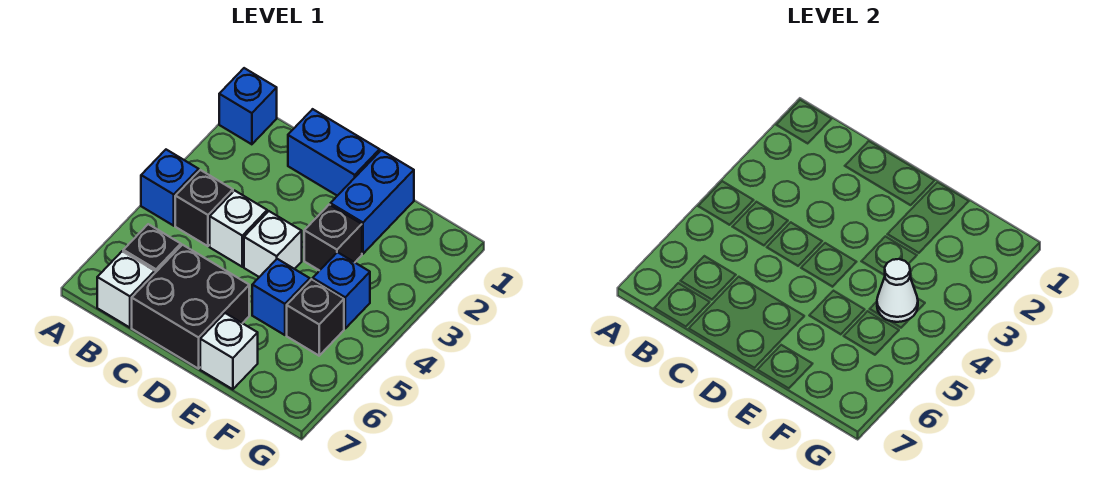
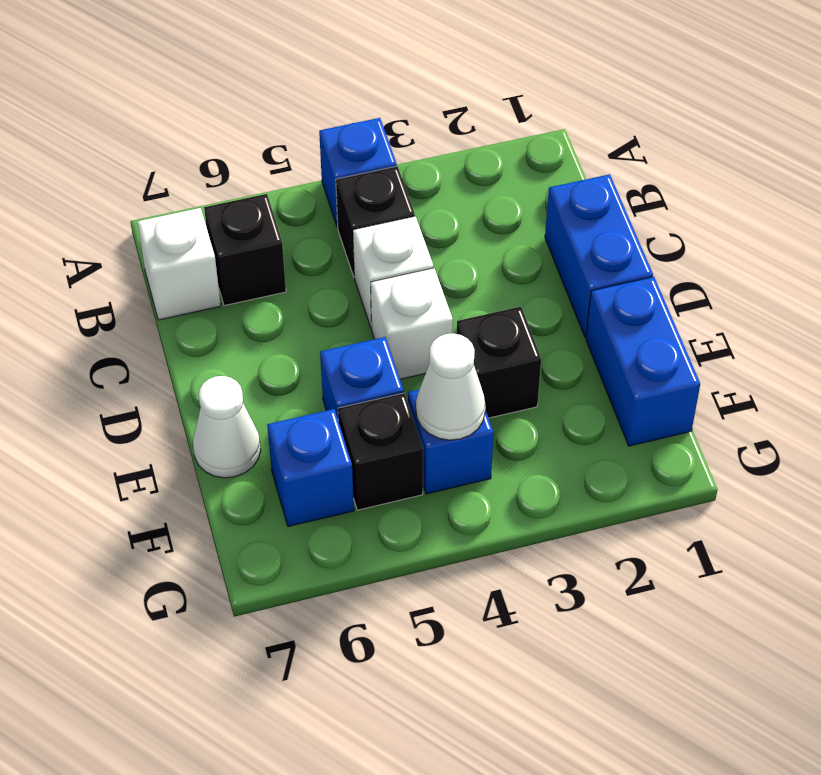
blue brick A1 level 1 -> blue brick F6 level 1
black brick C6:D7 level 1 -> none
blue brick E1:E2 level 1 -> blue brick E1:F1 level 1
white brick E7 level 1 -> white cone E7 level 1

